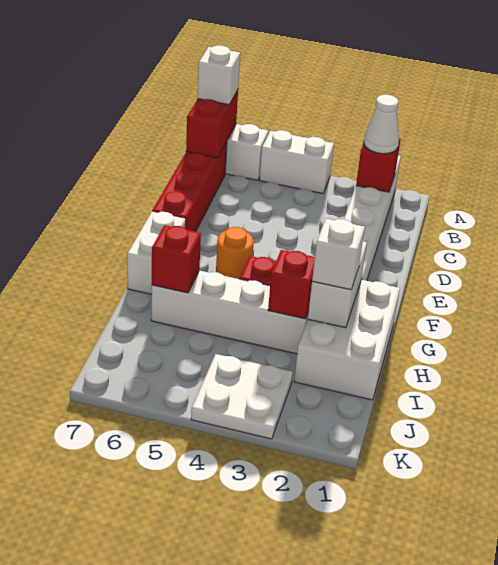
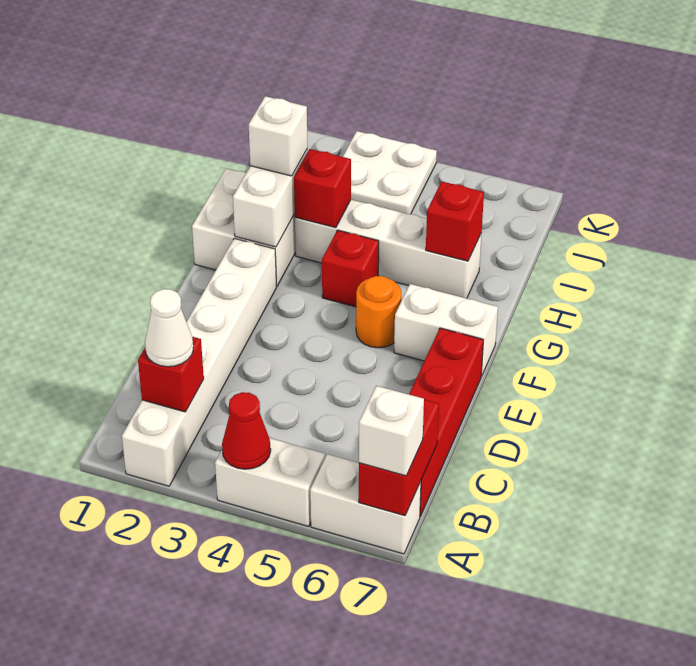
none -> red cone A4 level 2
white brick F7:G7 level 1 -> white brick F6:F7 level 1
white brick G1:I2 level 1 -> white brick G1:H2 level 1

